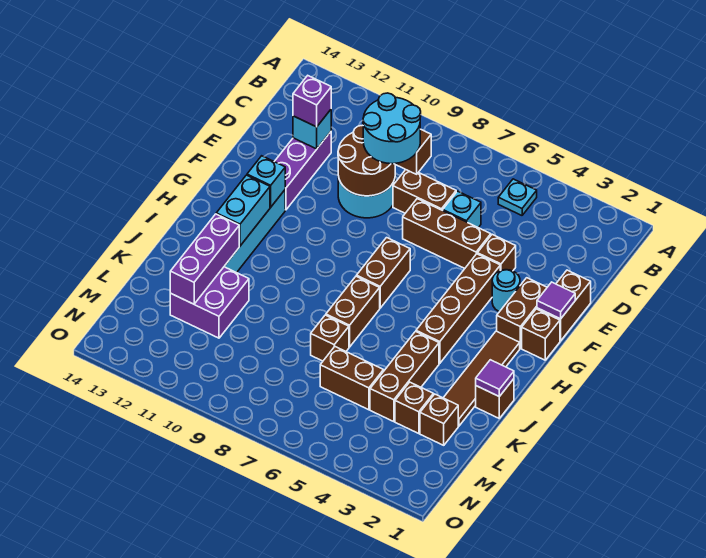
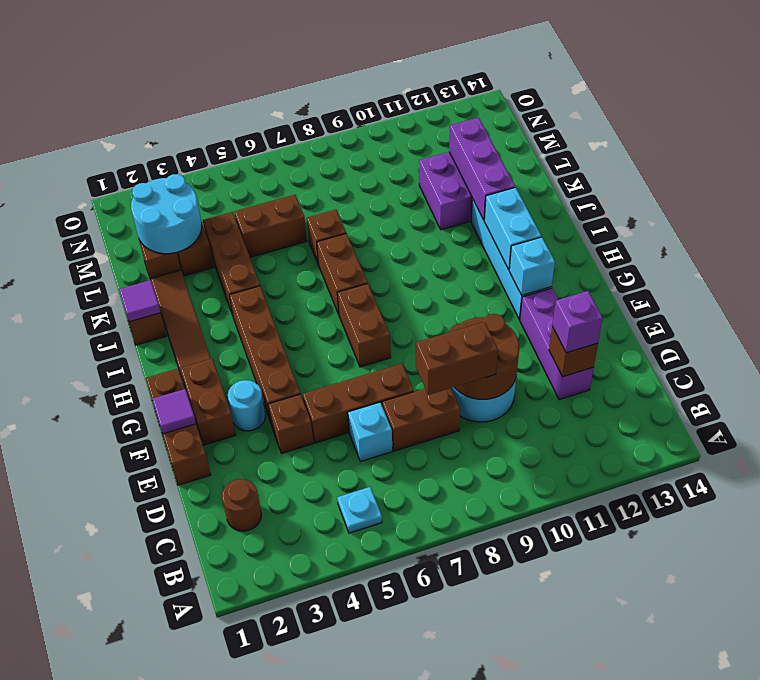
none -> brown round brick C2 level 1
cyan round brick D8:E9 level 4 -> cyan round brick L2:M3 level 2
cyan brick D12 level 2 -> brown brick D12 level 2

